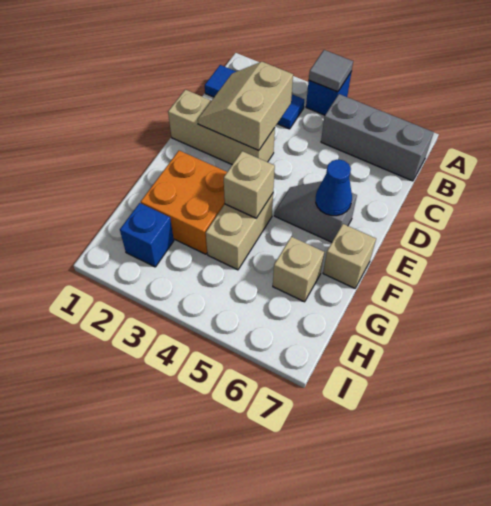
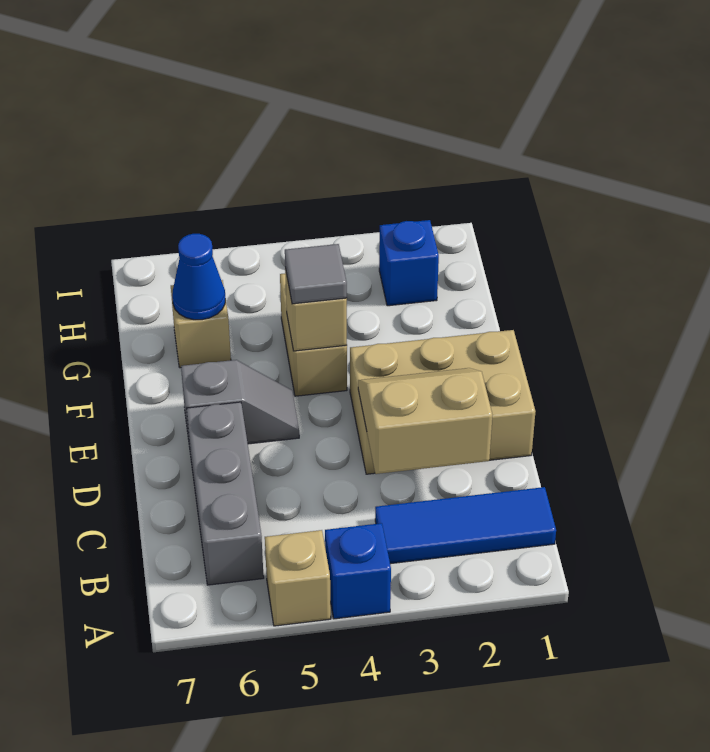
grey tile A4 level 2 -> grey tile F4 level 3
grey brick B5:B7 level 1 -> grey brick B6:D6 level 1
tan slope C2:D3 level 2 top 3 -> tan slope C2:D3 level 2 top C
tan brick D1:D3 level 1 -> tan brick D1:E3 level 1
blue cone E6 level 2 -> blue cone G6 level 2
orange brick F2:G3 level 1 -> none
tan brick F7 level 1 -> tan brick A5 level 1

